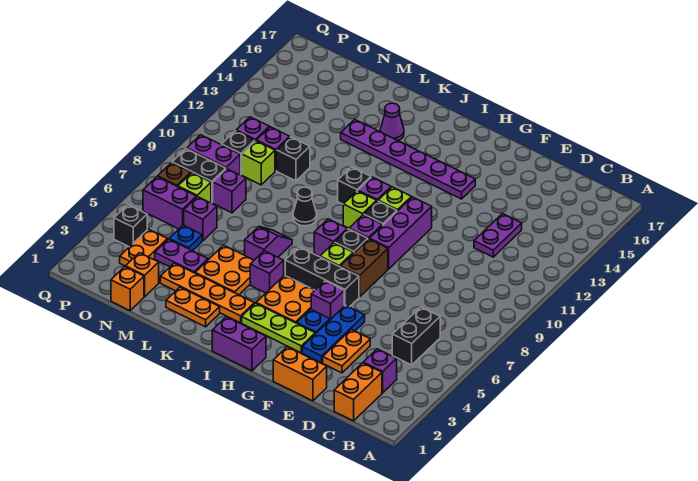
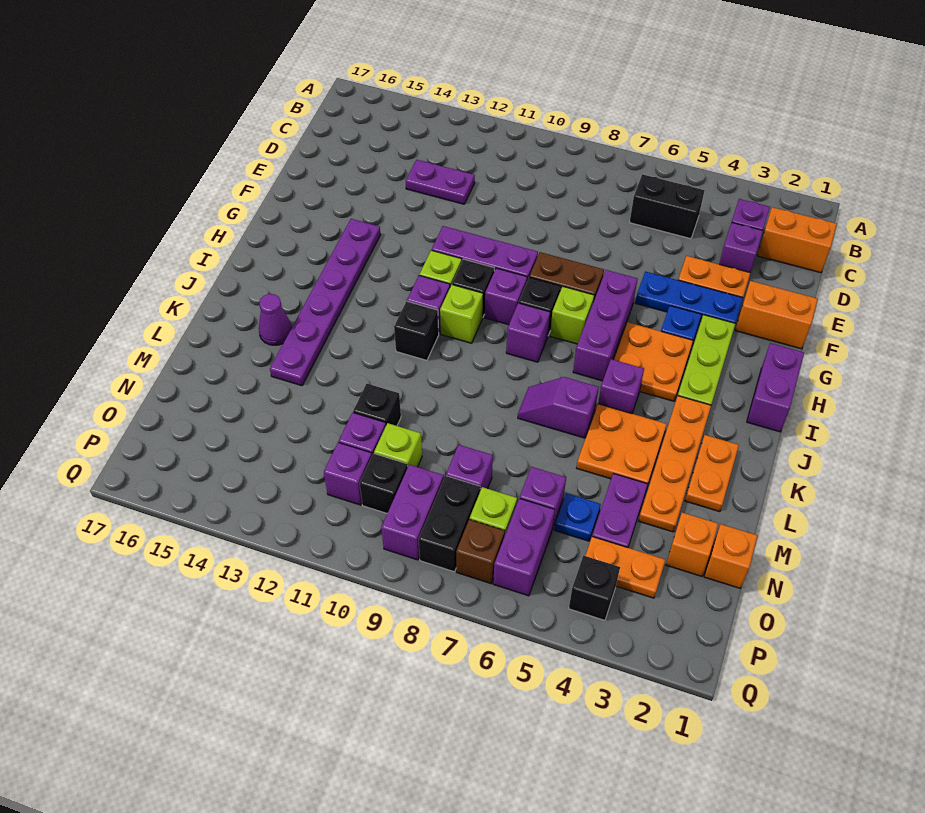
orange brick E1:F1 level 1 -> orange brick F1:F2 level 1
purple brick G5 level 1 -> purple brick D3 level 1
black brick G6:I6 level 1 -> purple brick G6:I6 level 1
black cone K9 level 1 -> none

